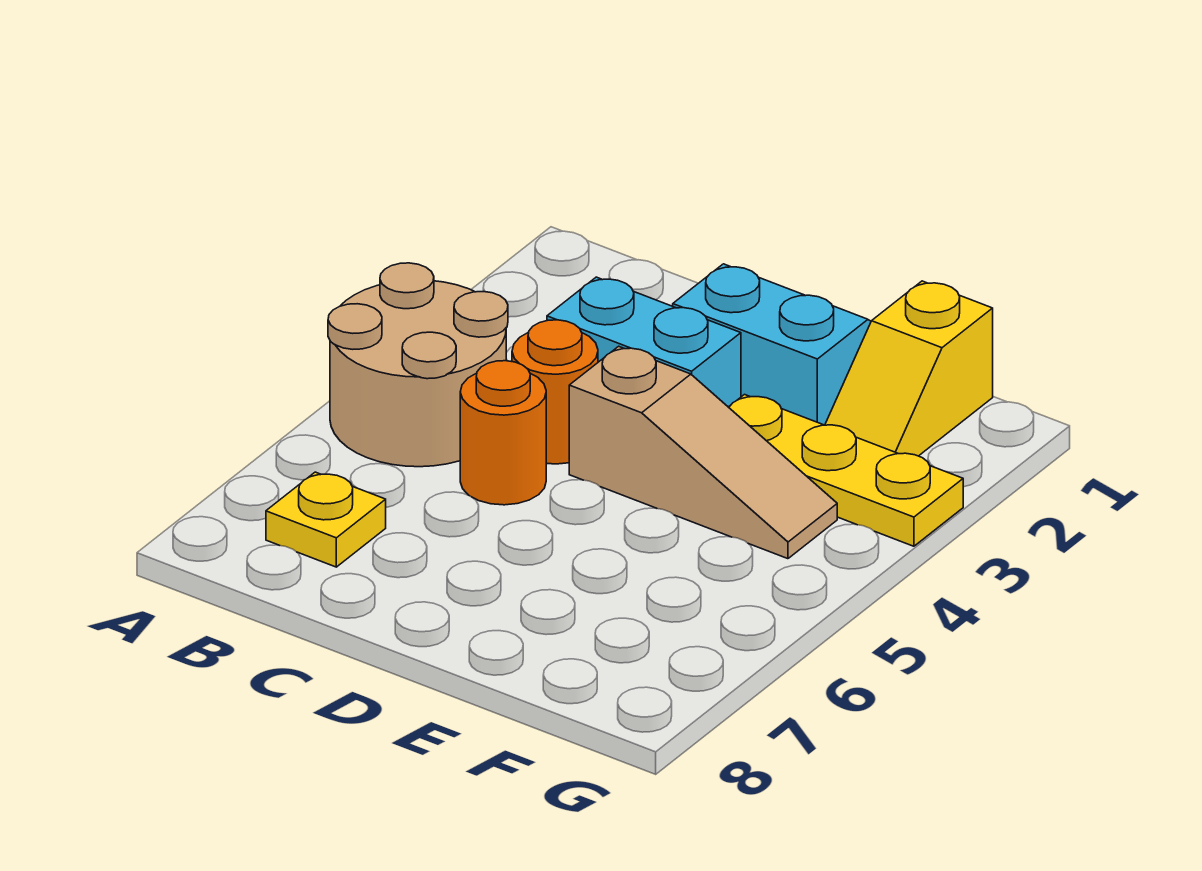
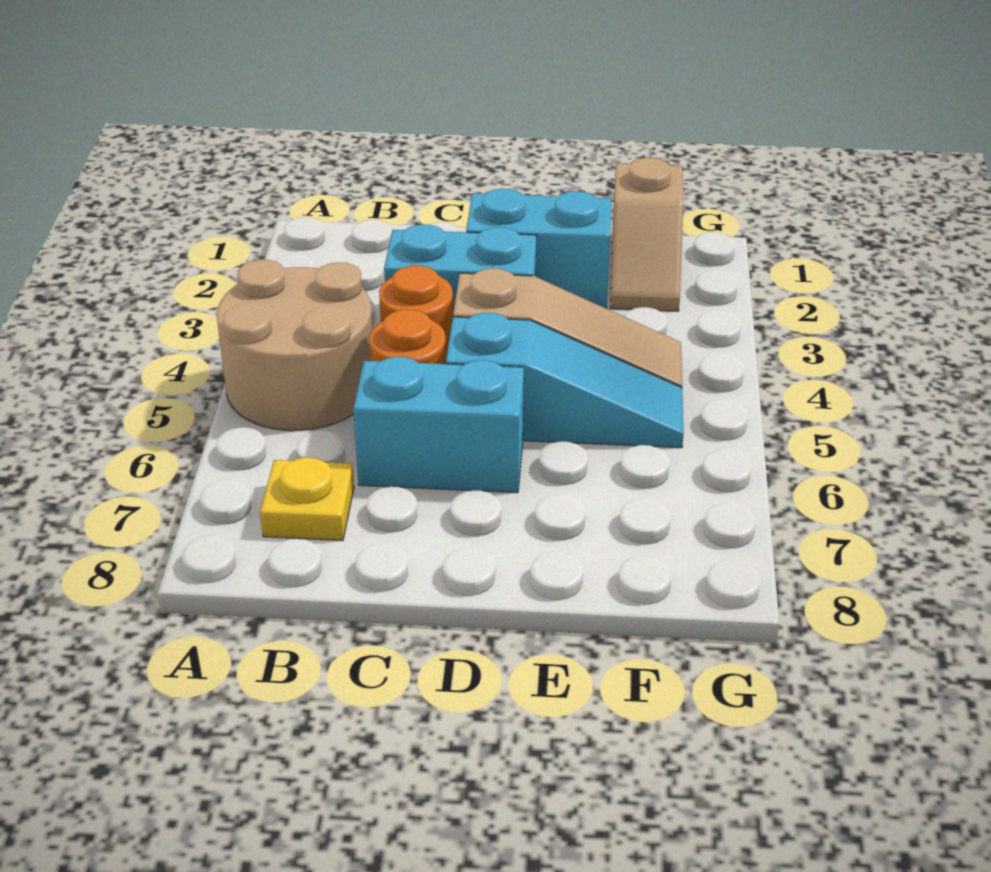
none -> cyan brick C6:D6 level 1
none -> cyan slope D5:F5 level 1 top D
yellow plate E3:G3 level 1 -> none
yellow slope F1:F2 level 1 top 1 -> tan slope F1:F2 level 1 top 1

